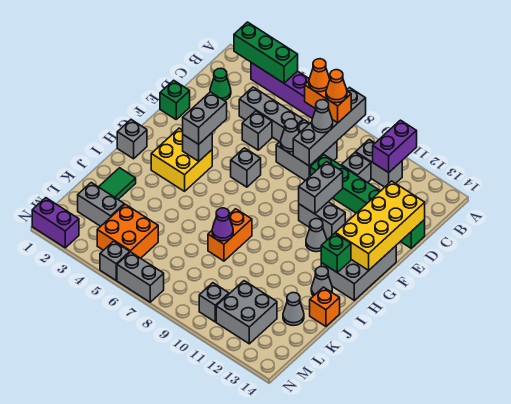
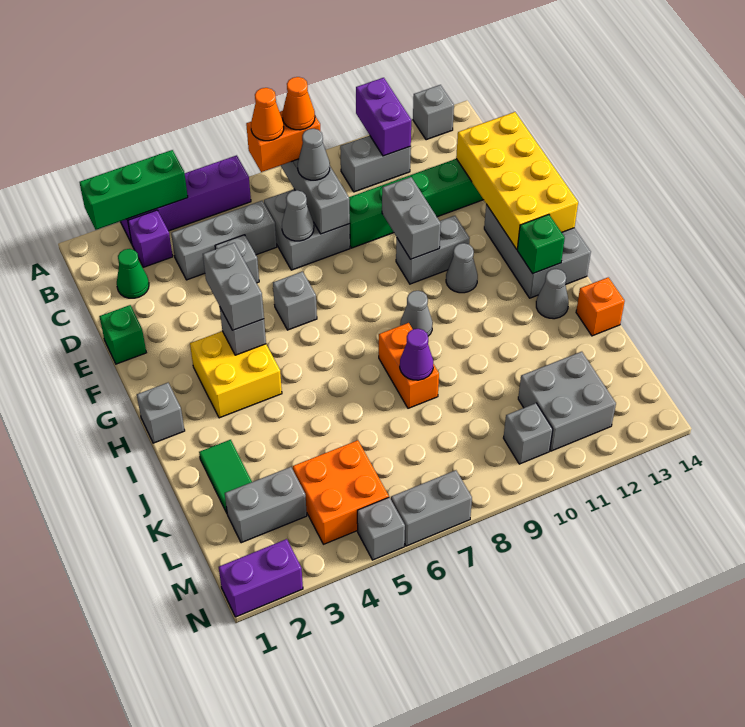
none -> purple brick B3 level 1
grey brick C10 level 1 -> grey brick A13 level 1
grey cone K13 level 1 -> grey cone H9 level 1

